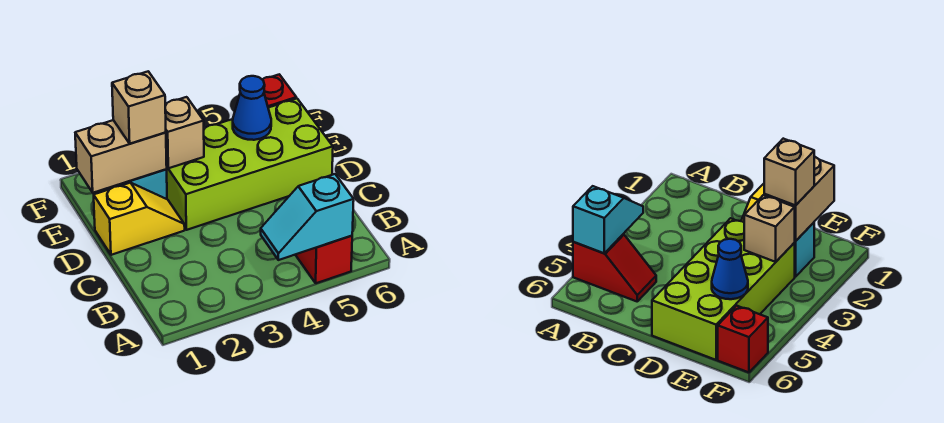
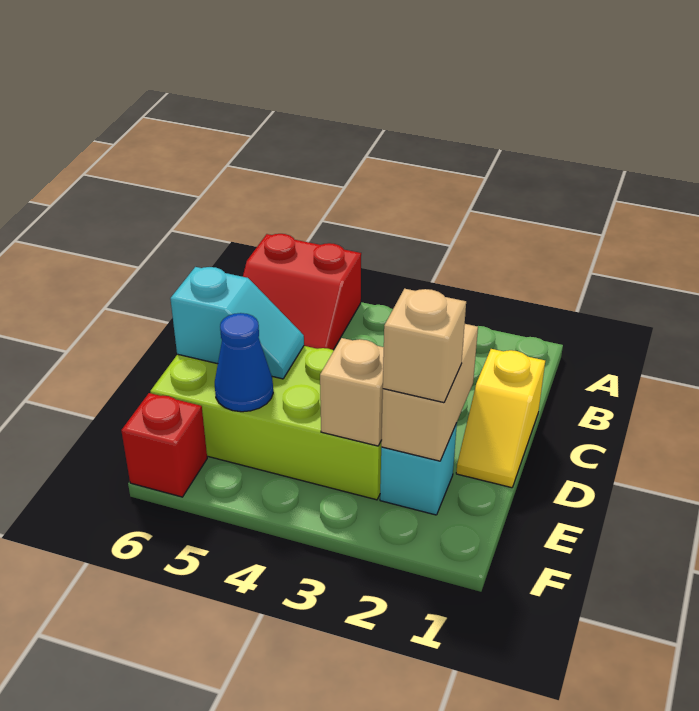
cyan slope A4:A5 level 2 top 5 -> cyan slope D5:D6 level 2 top 6
red slope A5:B5 level 1 top A -> red slope A5:B6 level 1 top A
yellow slope D1:D2 level 1 top 1 -> yellow slope C1:D1 level 1 top C
tan brick E1:E2 level 2 -> tan brick D2:E2 level 2

